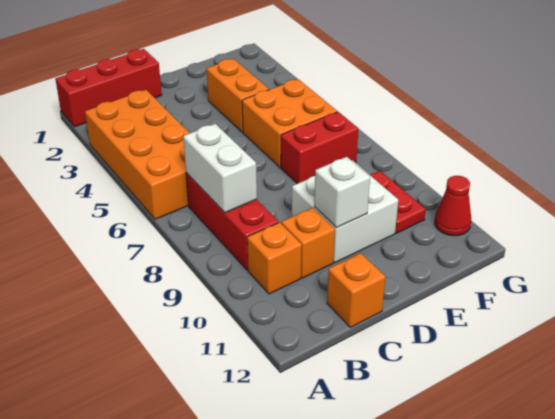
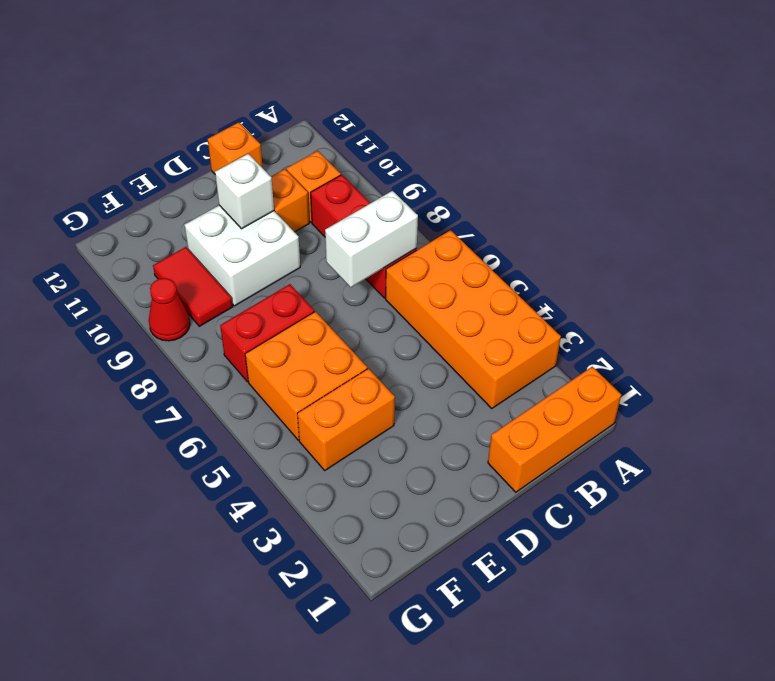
red brick A1:C1 level 1 -> orange brick A1:C1 level 1
white brick B7:B8 level 2 -> white brick B7:C7 level 2
orange brick E3:E4 level 1 -> orange brick E4:F4 level 1
red plate F9:F10 level 1 -> red tile F9:F10 level 1
red cone G11 level 1 -> red cone G9 level 1

